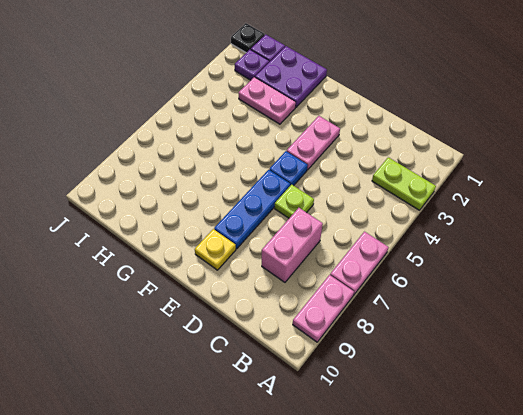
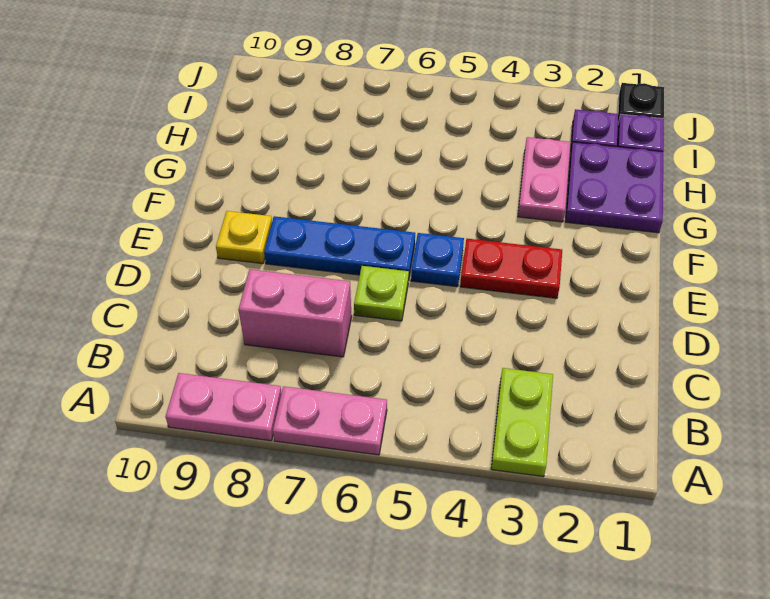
pink plate E3:E4 level 1 -> red plate E3:E4 level 1

